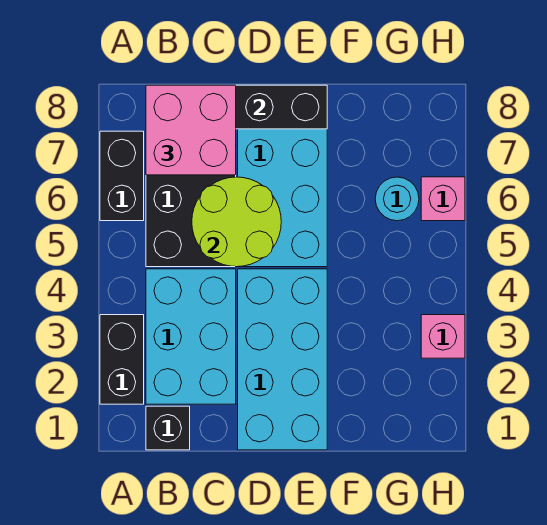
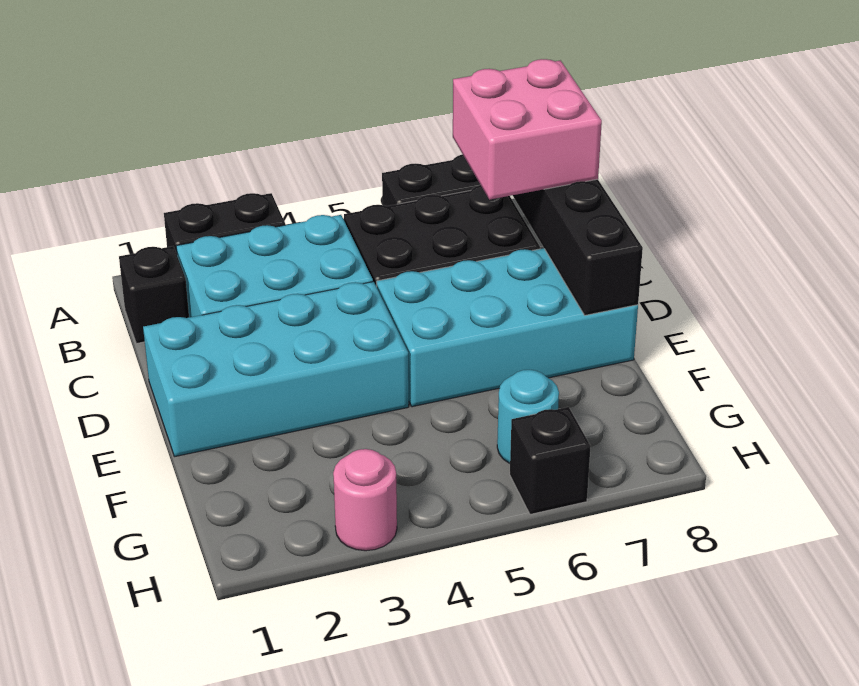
lime round brick C5:D6 level 2 -> none
pink brick H3 level 1 -> pink round brick H3 level 1
pink brick H6 level 1 -> black brick H6 level 1

